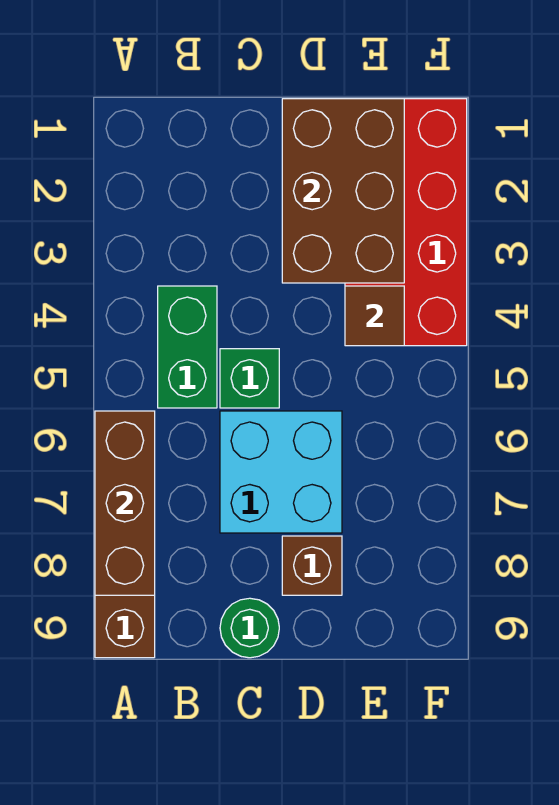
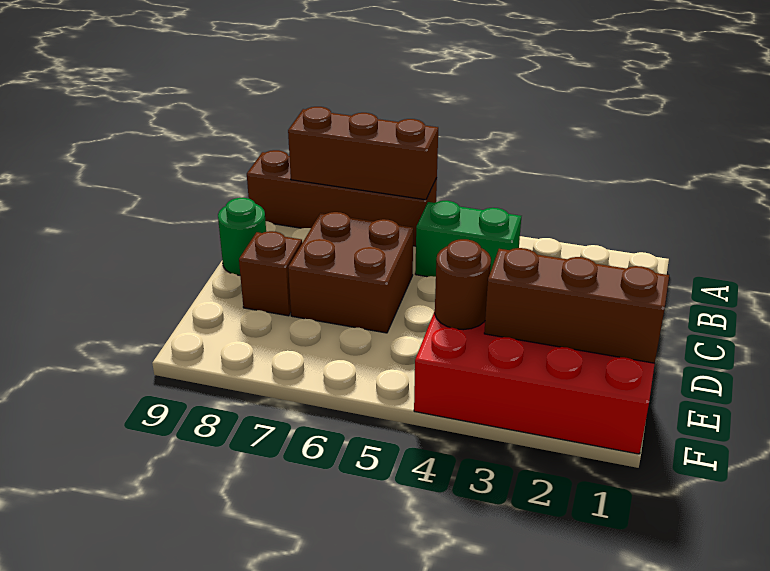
green brick C5 level 1 -> none
cyan brick C6:D7 level 1 -> brown brick C6:D7 level 1
brown brick D1:E3 level 2 -> brown brick E1:E3 level 2
brown tile E4 level 2 -> brown round brick E4 level 2

